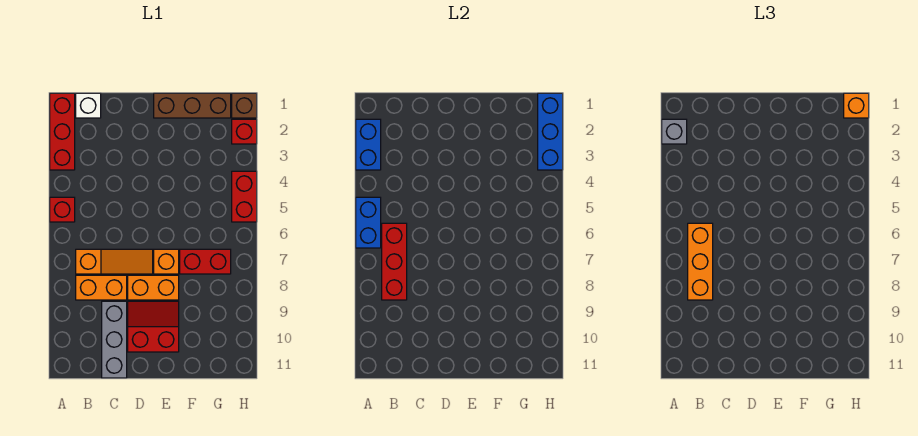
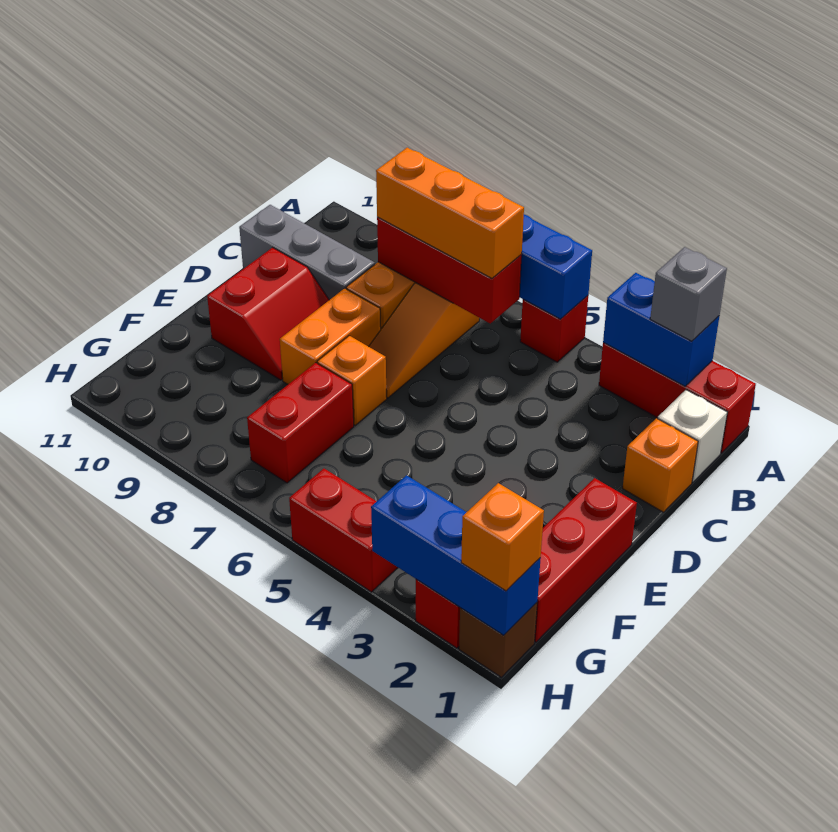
none -> orange brick C1 level 1
brown brick E1:G1 level 1 -> red brick E1:G1 level 1

